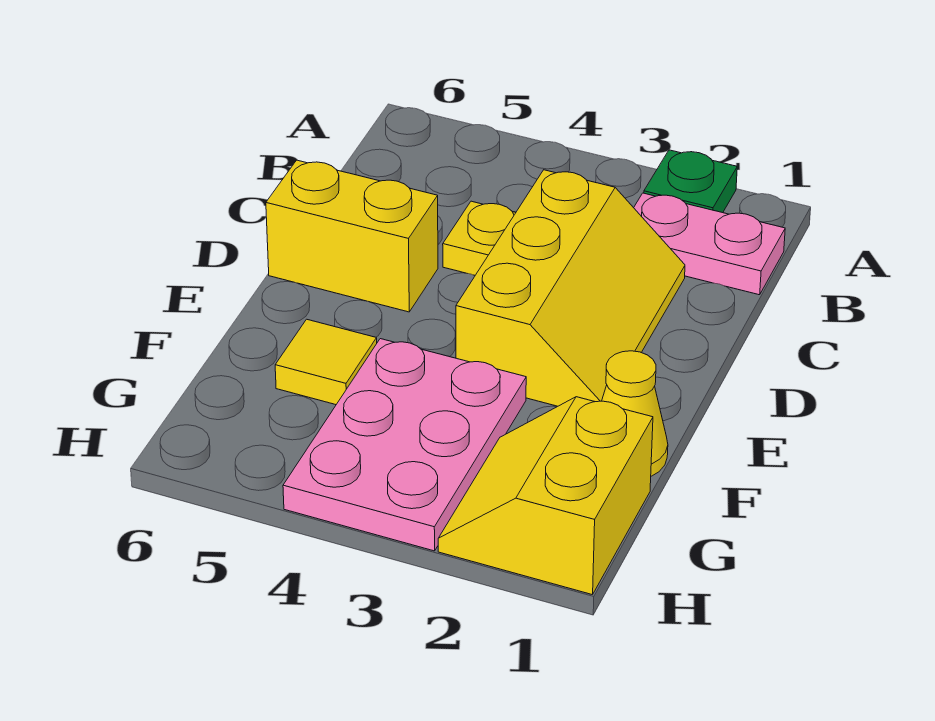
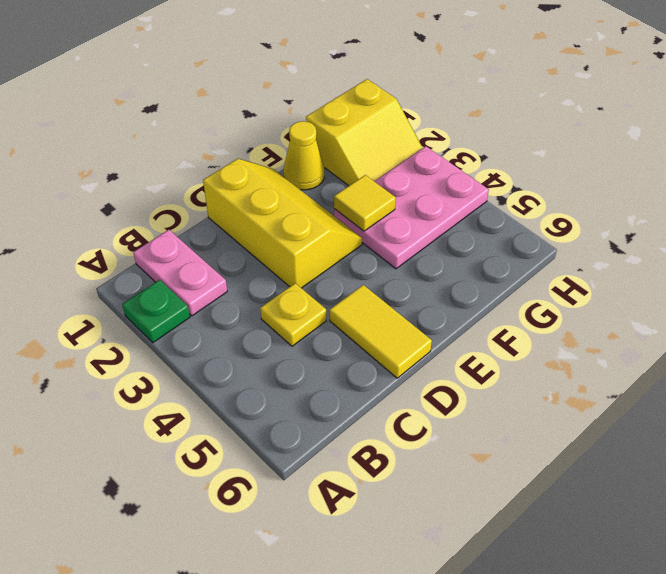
yellow slope C2:E3 level 1 top 3 -> yellow slope D1:E3 level 1 top D
yellow brick D5:D6 level 1 -> yellow tile D5:D6 level 1
yellow tile F5 level 1 -> yellow tile F3 level 2

